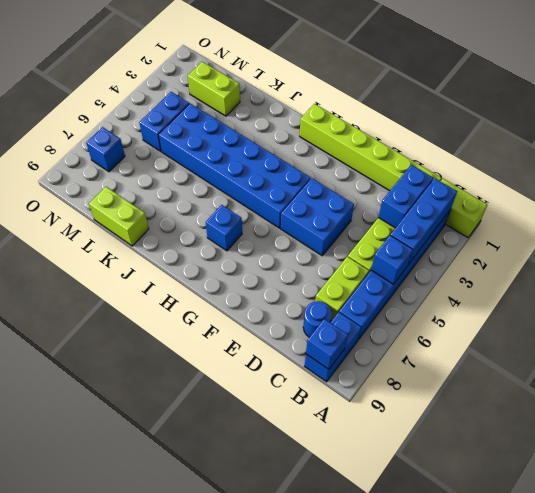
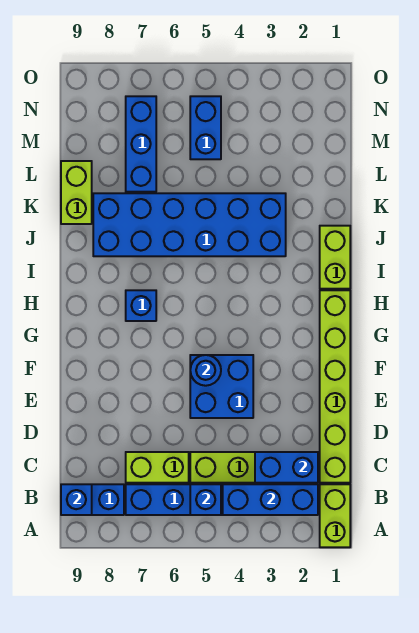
blue round brick C8 level 1 -> blue round brick F5 level 2
blue brick G4:L5 level 1 -> blue brick J3:K8 level 1
lime brick L2:M2 level 1 -> lime brick I1:J1 level 1
blue brick M4:M5 level 1 -> blue brick M5:N5 level 1
blue brick N7 level 1 -> blue brick L7:N7 level 1

